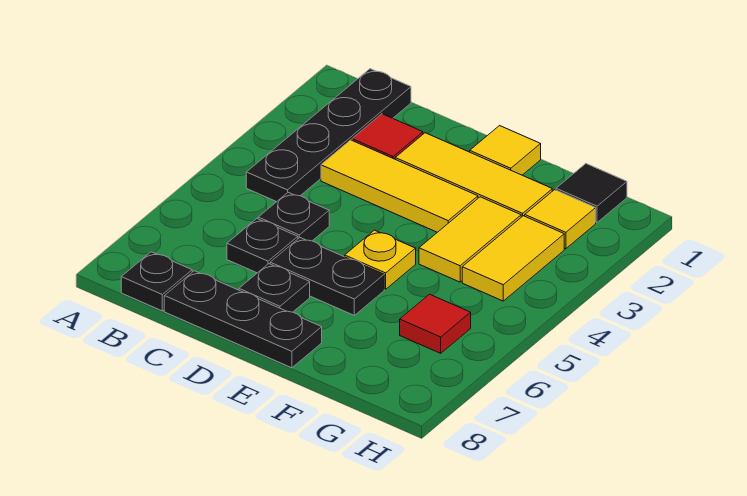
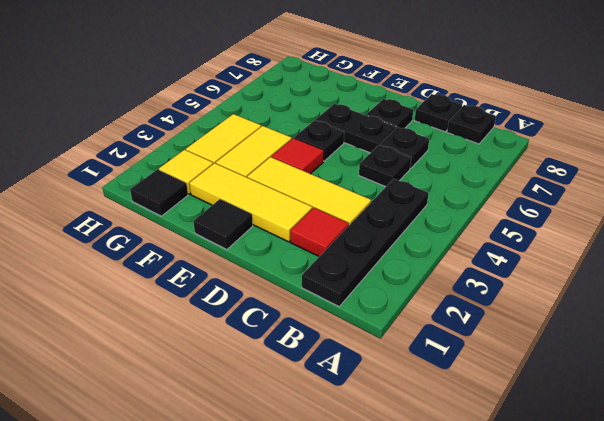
black plate C8:E8 level 1 -> black plate C8 level 1
yellow tile E1 level 1 -> black tile E1 level 1
yellow plate E5 level 1 -> black plate E5 level 1
red tile G6 level 1 -> red tile E4 level 1

